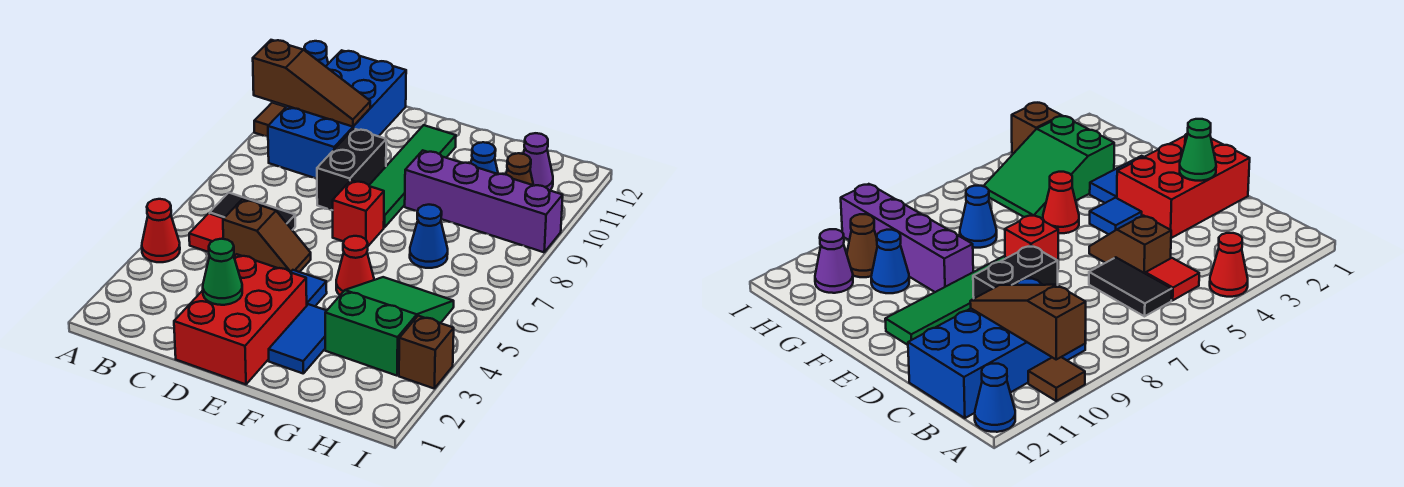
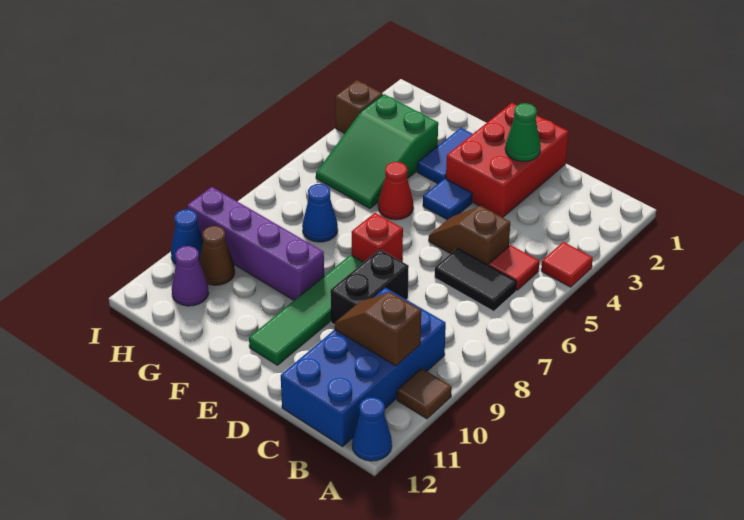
red cone A4 level 1 -> red tile A4 level 1
brown slope A10:C10 level 2 top A -> brown slope B10:C10 level 2 top B
blue cone G10 level 1 -> blue cone I10 level 1

